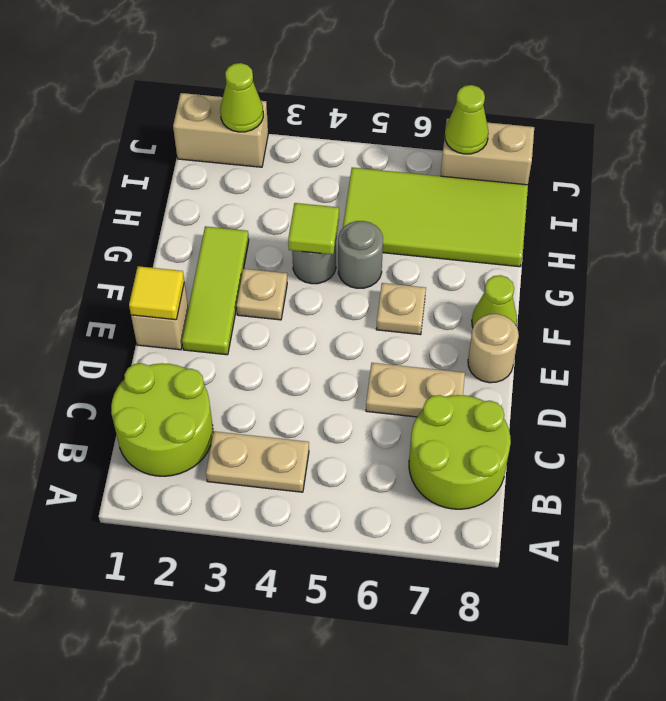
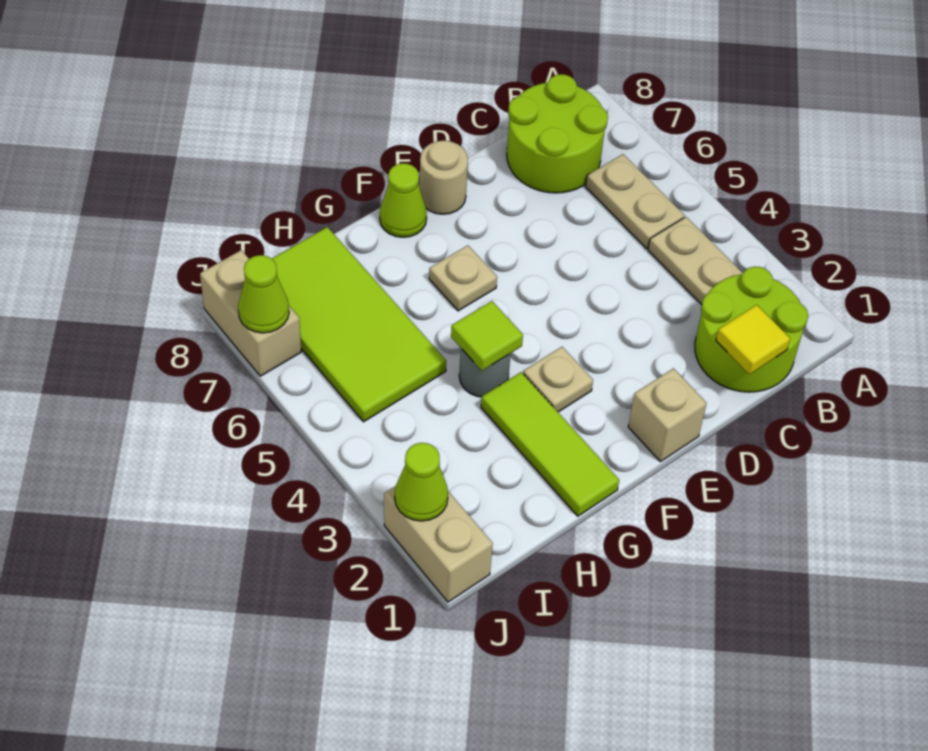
tan plate D6:D7 level 1 -> tan plate B5:B6 level 1
yellow tile E1 level 2 -> yellow tile C1 level 2
lime tile E2:G2 level 1 -> lime tile G1:G3 level 1
grey round brick G5 level 1 -> none

